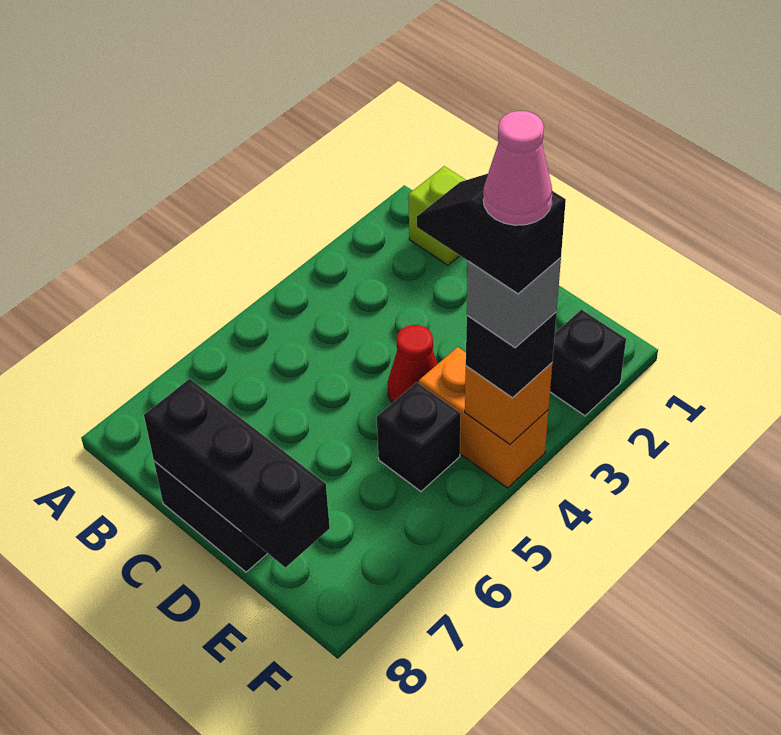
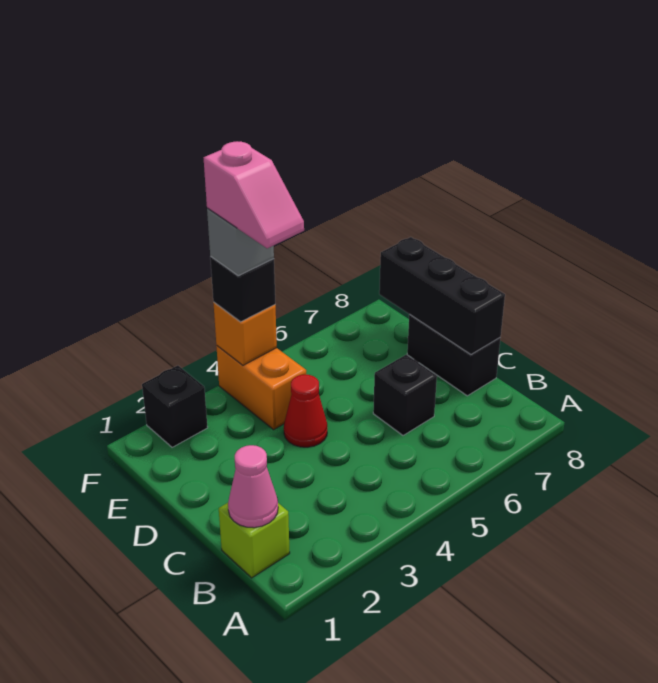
black slope E4:F4 level 5 top F -> pink slope E4:F4 level 5 top F
black brick E5 level 1 -> black brick C6 level 1
pink cone F4 level 6 -> pink cone B1 level 2

